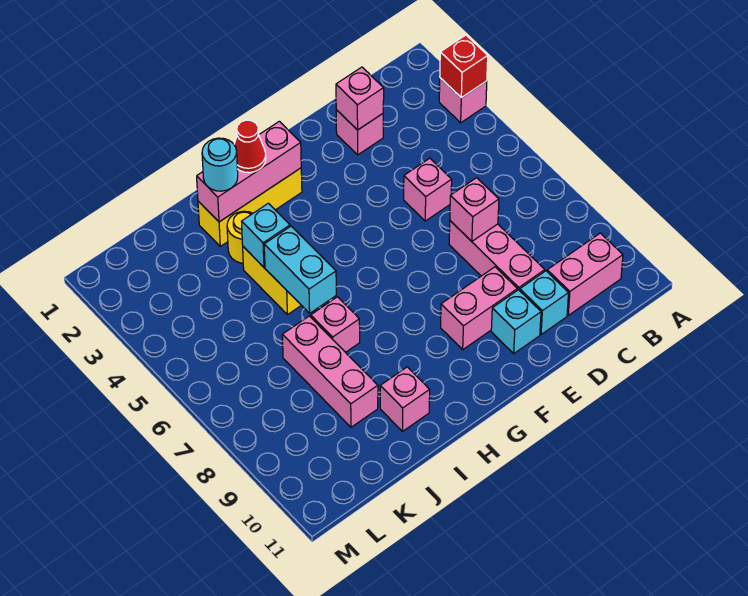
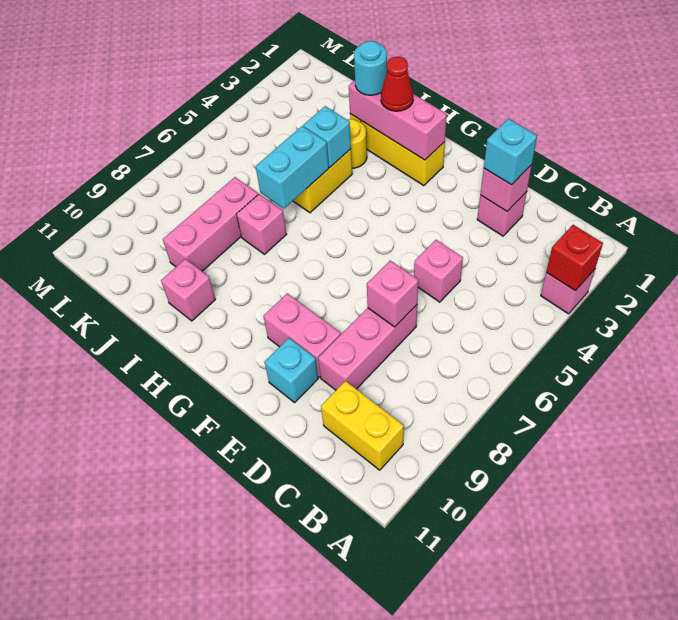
pink brick B10:C10 level 1 -> yellow brick B10:C10 level 1
cyan brick D10 level 1 -> cyan brick D2 level 3

